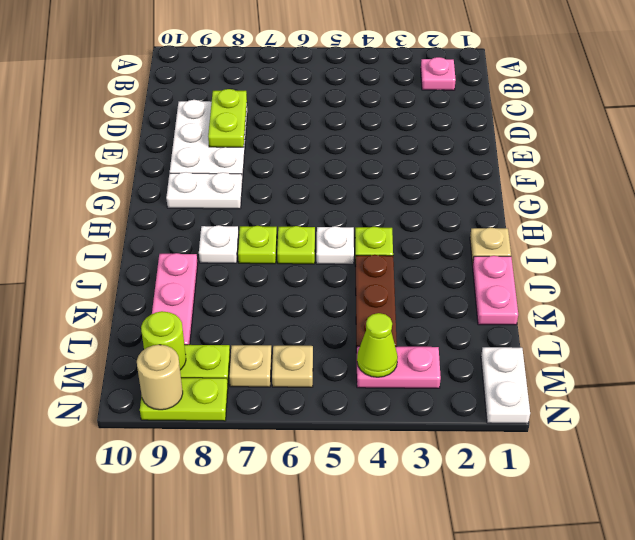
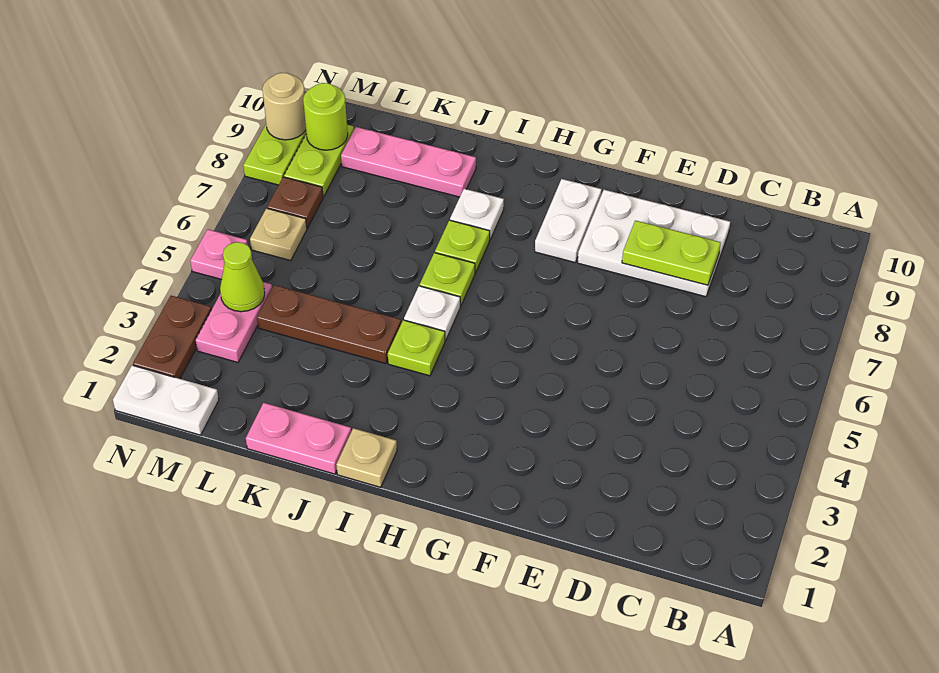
pink plate B2 level 1 -> pink plate N5 level 1
tan plate M7 level 1 -> brown plate M7 level 1
none -> brown plate N2:N3 level 1

